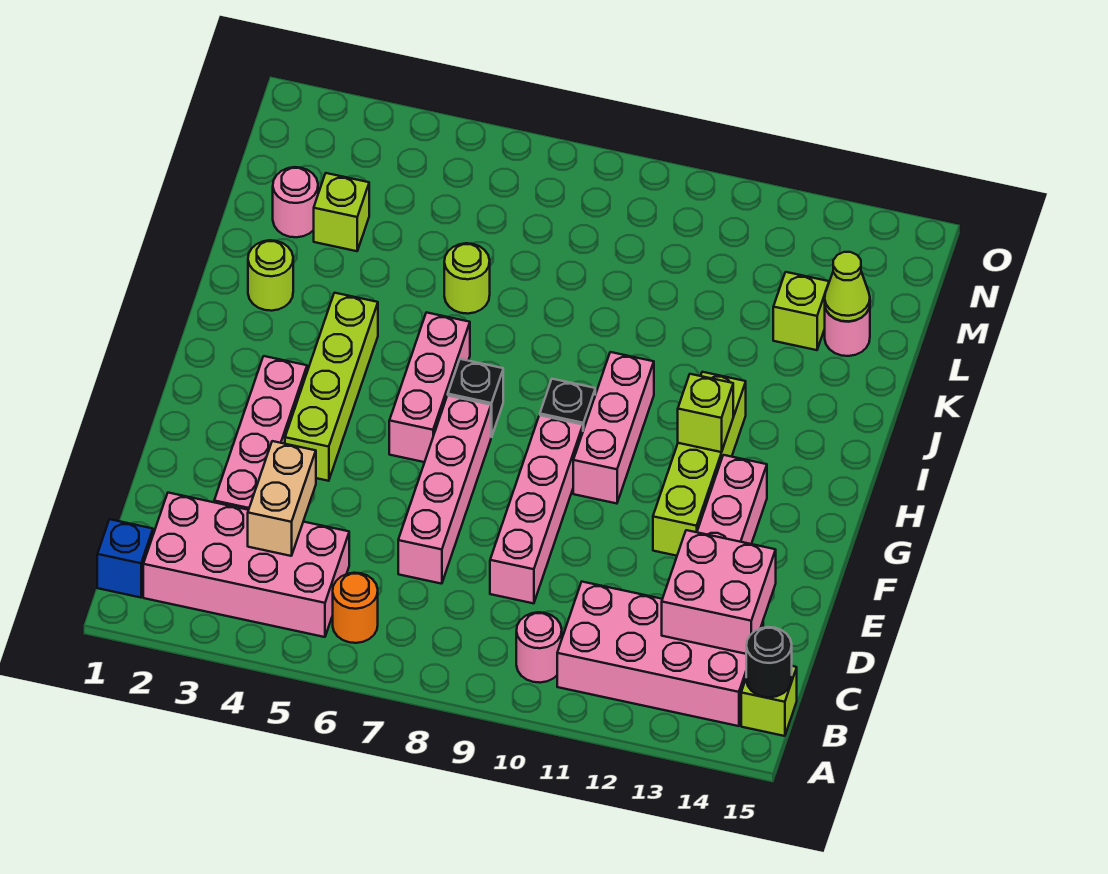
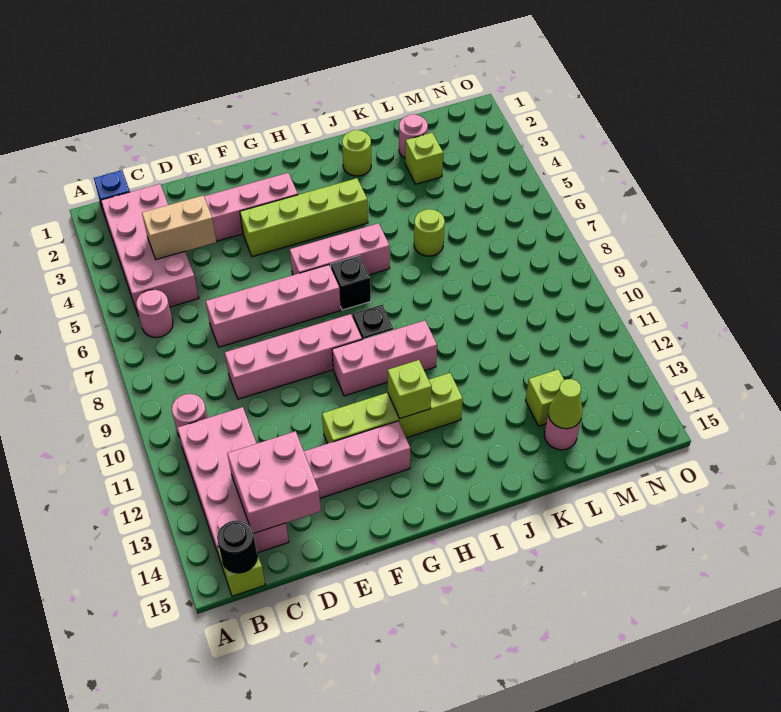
orange round brick B6 level 1 -> pink round brick B6 level 1

